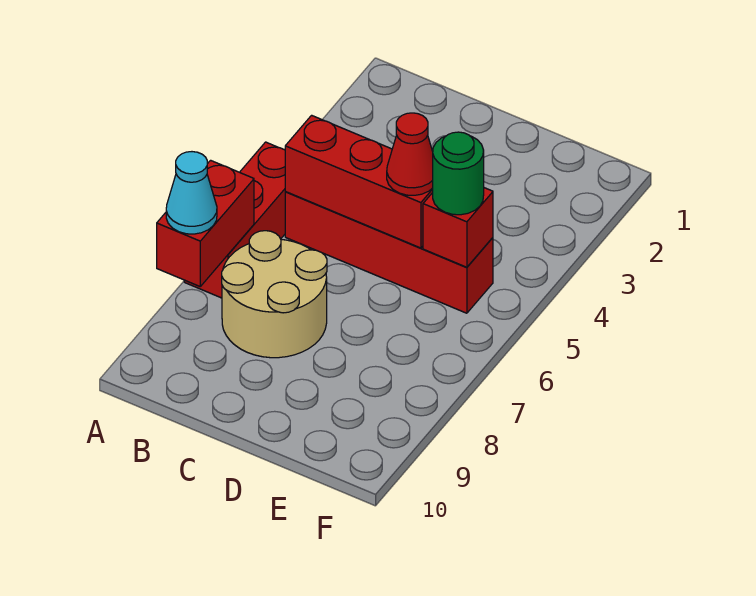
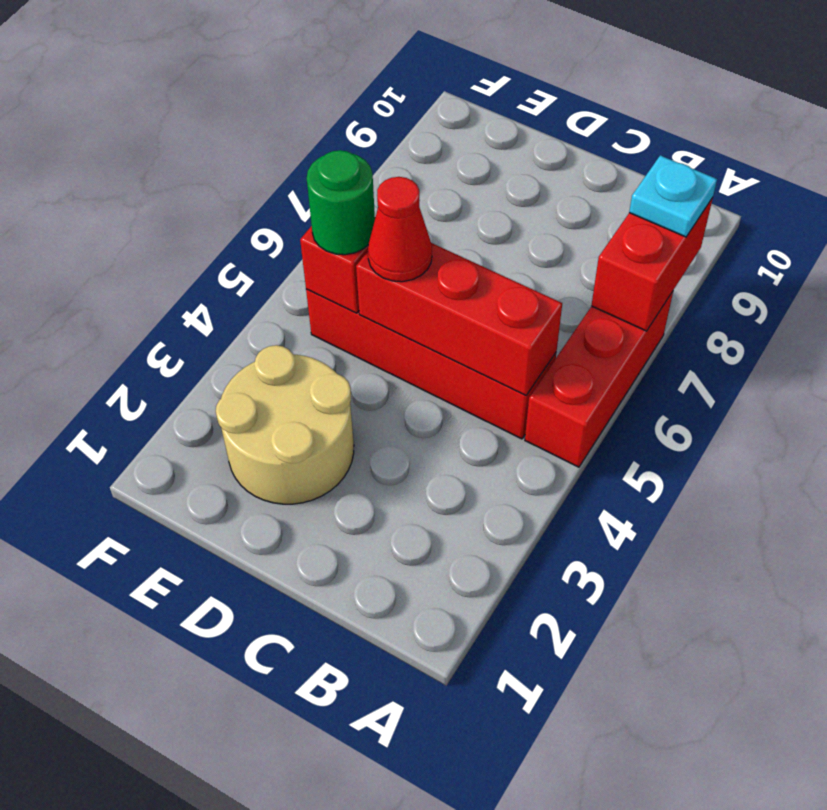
cyan cone A8 level 3 -> cyan plate A8 level 3
tan round brick B7:C8 level 1 -> tan round brick D2:E3 level 1

